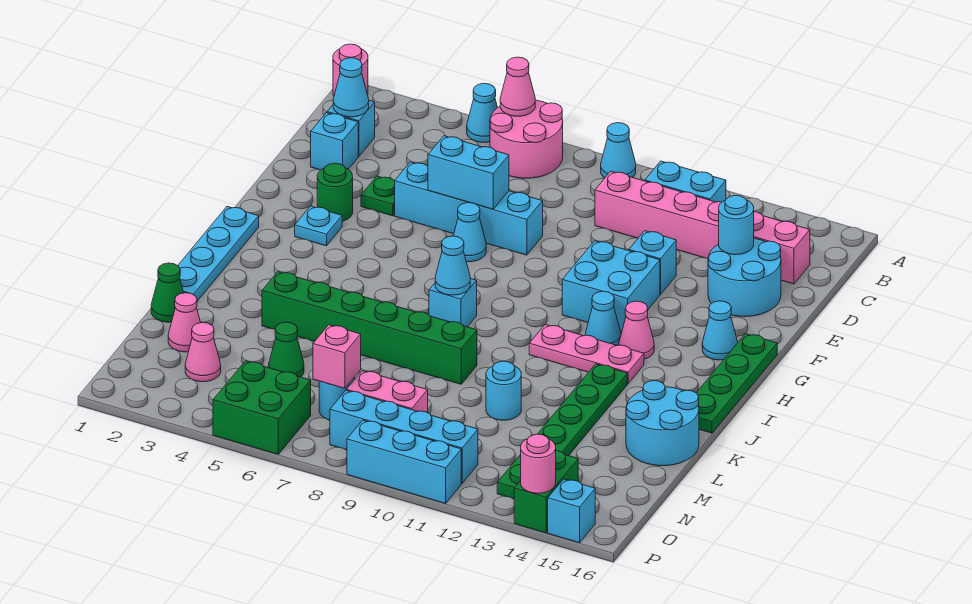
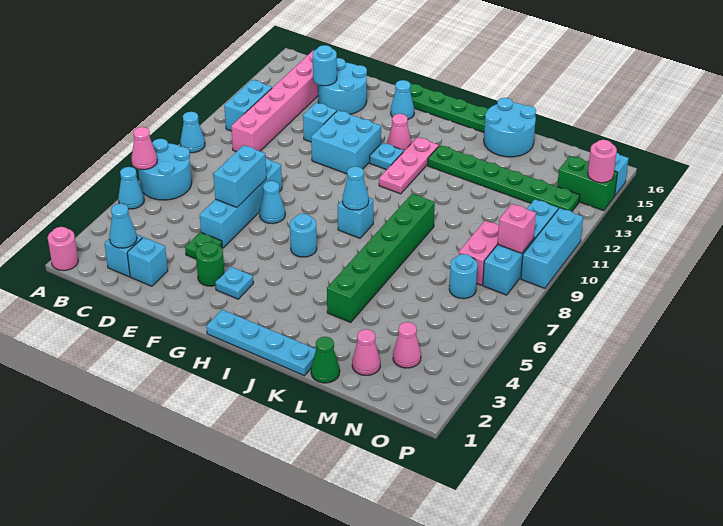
pink round brick A6:B7 level 1 -> cyan round brick A6:B7 level 1
cyan cone H12 level 1 -> cyan plate H12 level 1
cyan round brick L11 level 1 -> cyan round brick H6 level 1
green cone M5 level 1 -> none
pink brick N7 level 2 -> pink brick O9 level 2
green brick O5:P6 level 1 -> none

